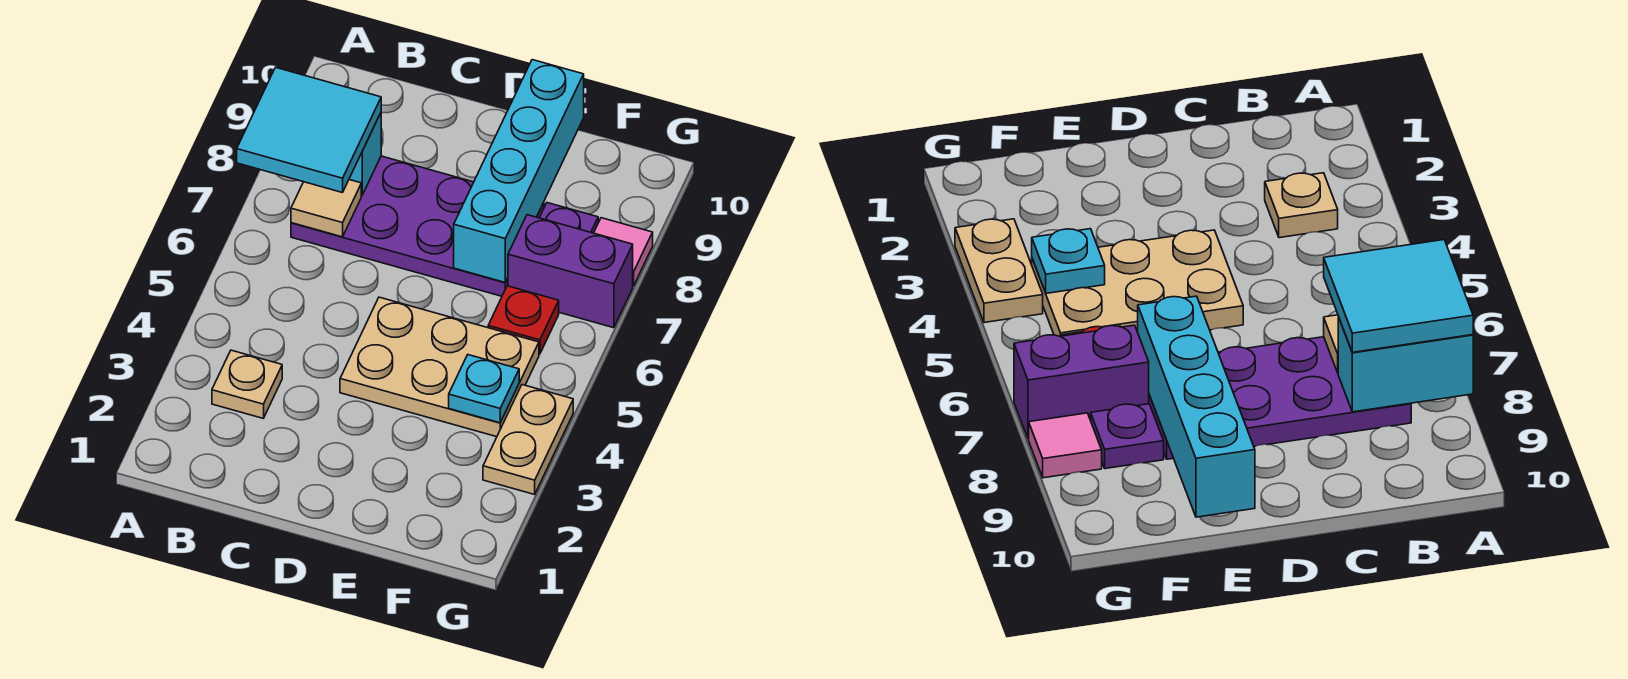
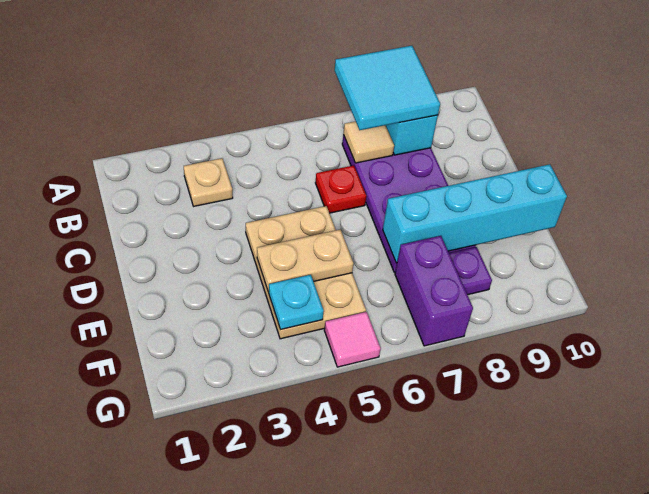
red plate F6 level 1 -> red plate C6 level 1
tan plate G3:G4 level 1 -> tan plate E4:E5 level 2
pink tile G8 level 1 -> pink tile G5 level 1

